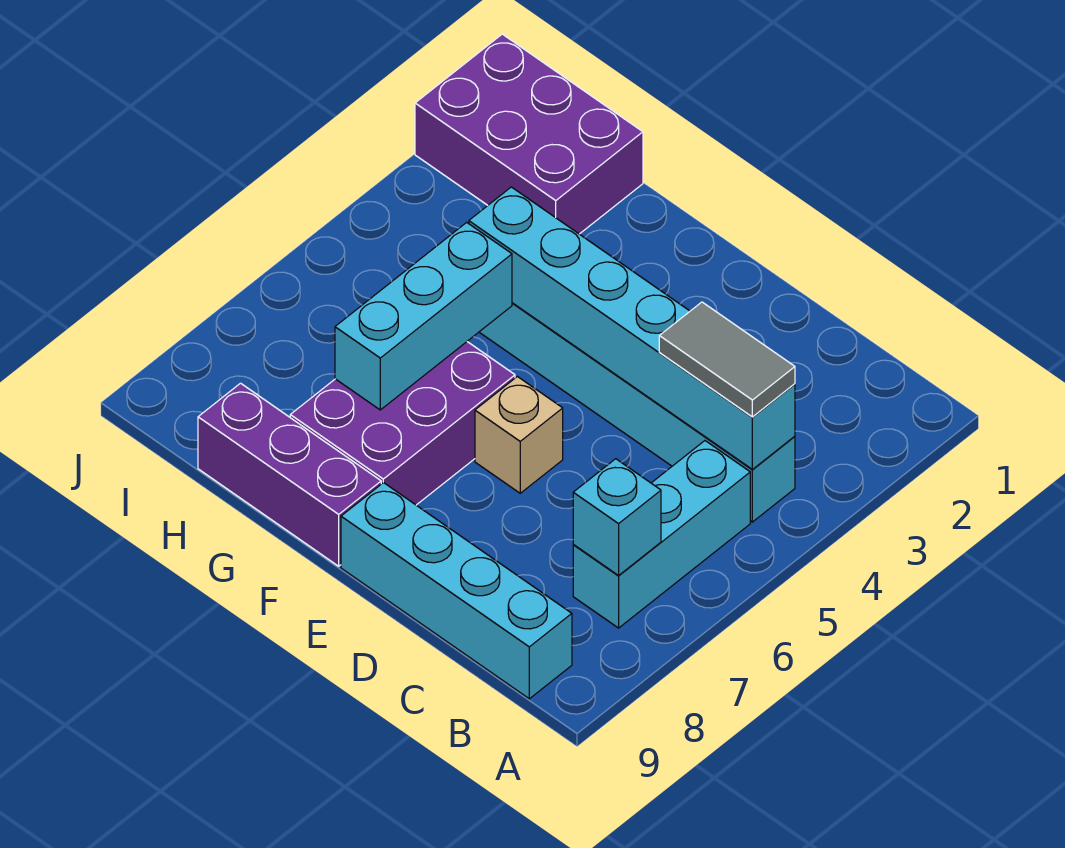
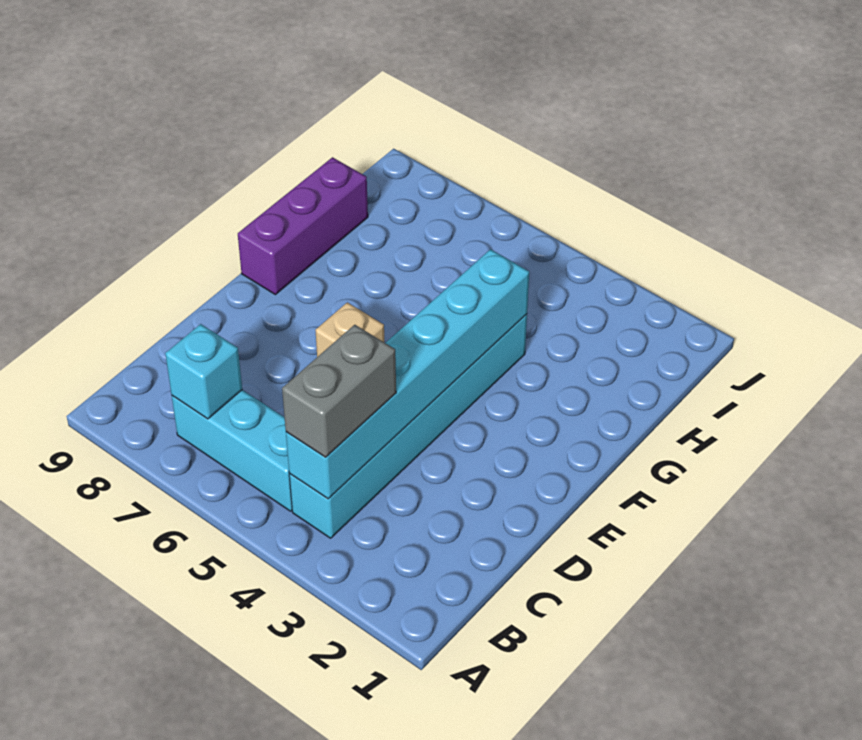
grey tile B4:C4 level 3 -> grey brick B4:C4 level 3
cyan brick B9:E9 level 1 -> none
purple brick F6:G8 level 1 -> none
cyan brick G5:G7 level 2 -> none
purple brick H1:J2 level 1 -> none

